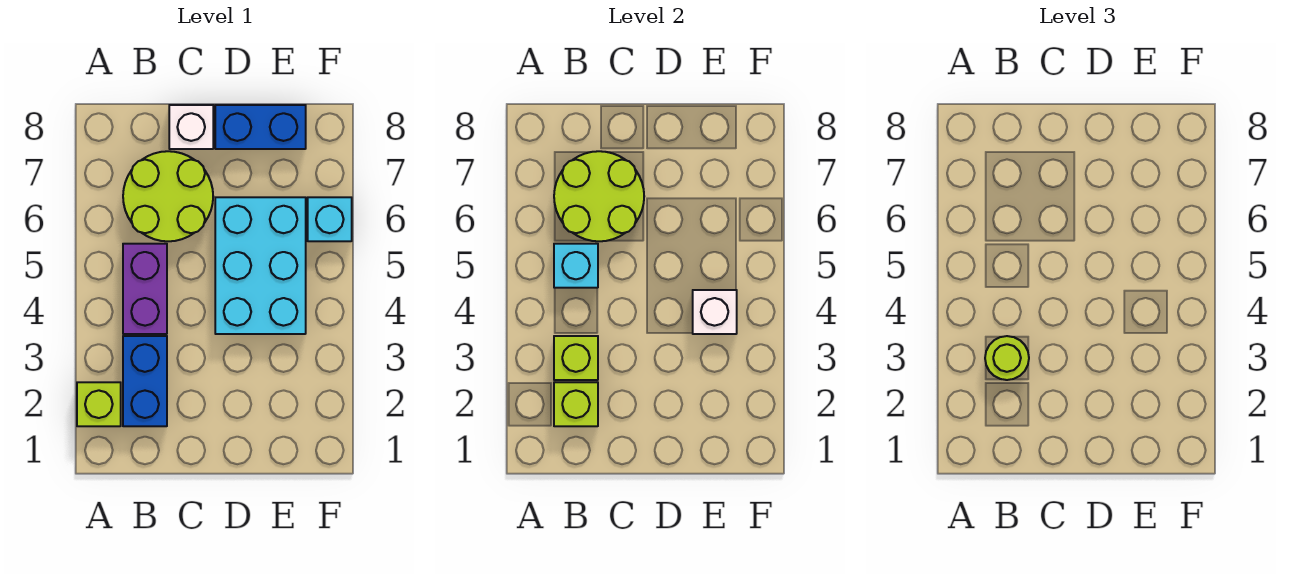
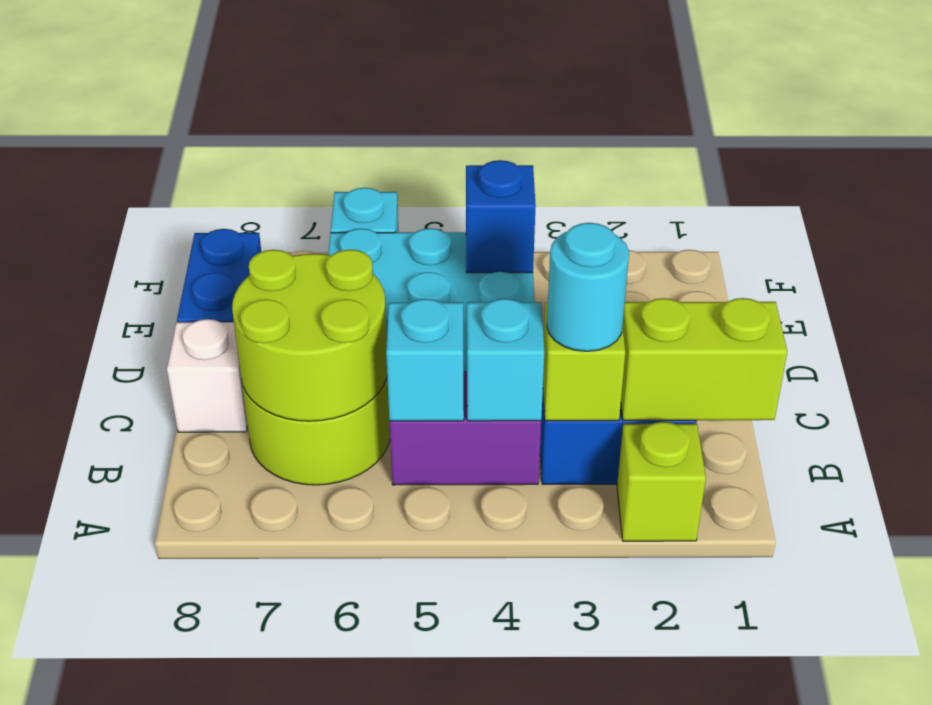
lime brick B2 level 2 -> lime brick B1:B2 level 2
lime round brick B3 level 3 -> cyan round brick B3 level 3
none -> cyan brick B4 level 2
white brick E4 level 2 -> blue brick E4 level 2

